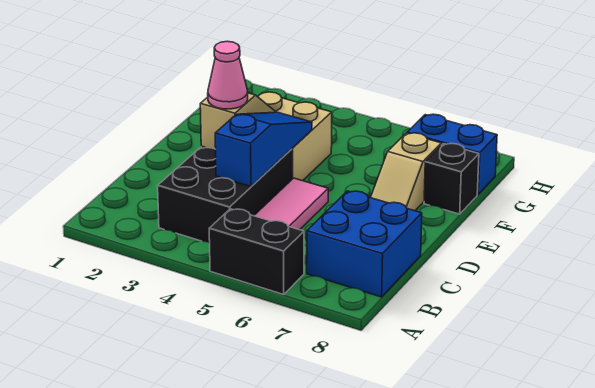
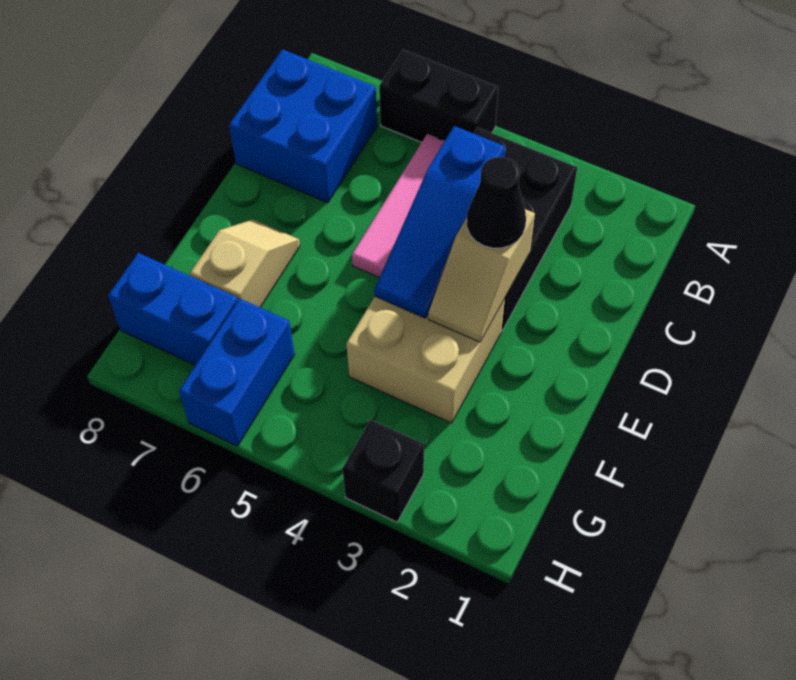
pink cone D3 level 3 -> black cone D3 level 3
black brick F8 level 1 -> black brick H3 level 1
none -> blue brick G6:H6 level 1

